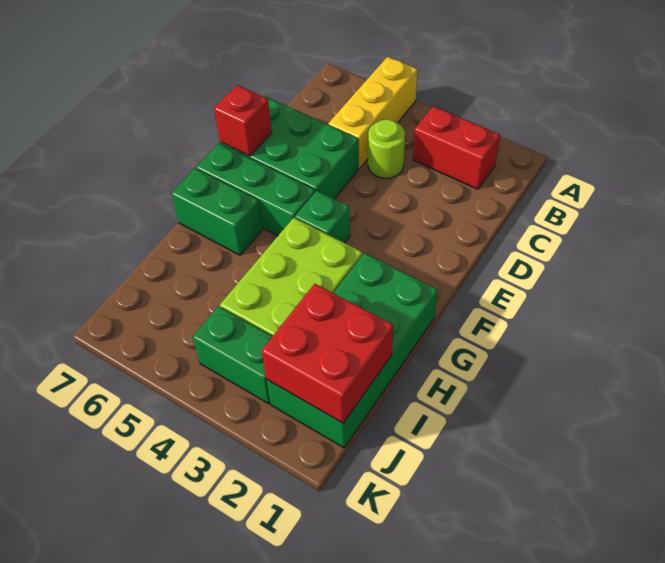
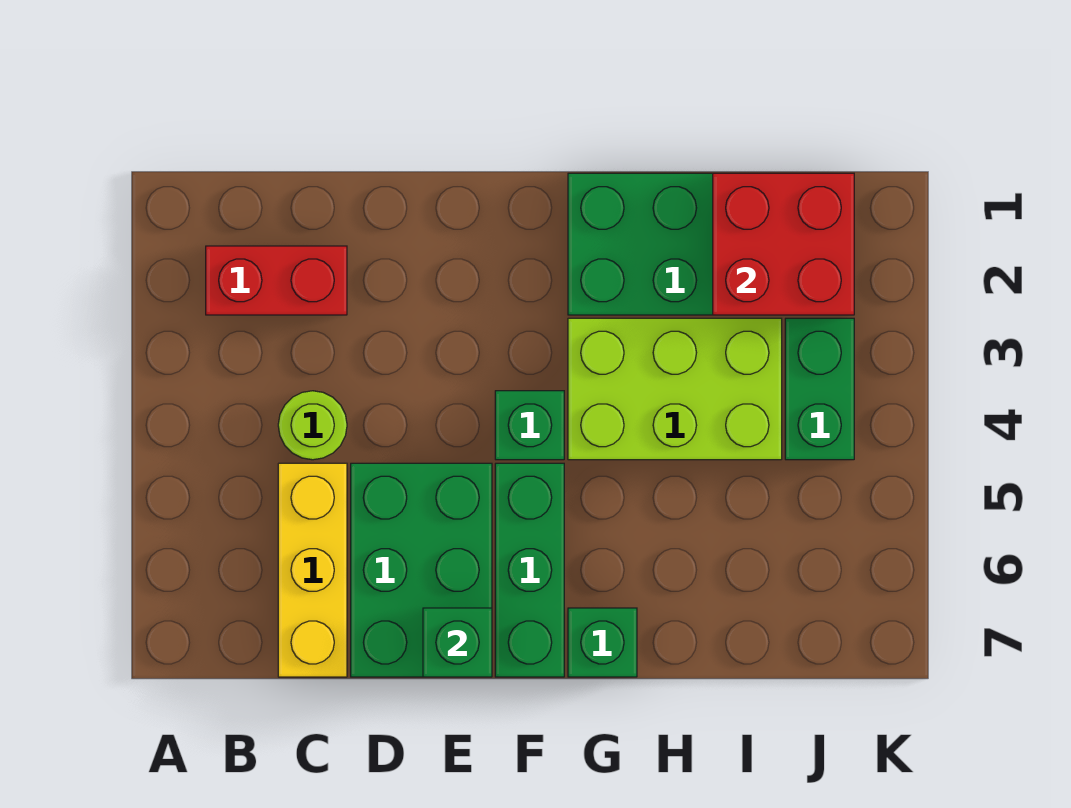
yellow brick A5:C5 level 1 -> yellow brick C5:C7 level 1
red brick B2:B3 level 1 -> red brick B2:C2 level 1
red brick E7 level 2 -> green brick E7 level 2
green brick G6:G7 level 1 -> green brick G7 level 1

